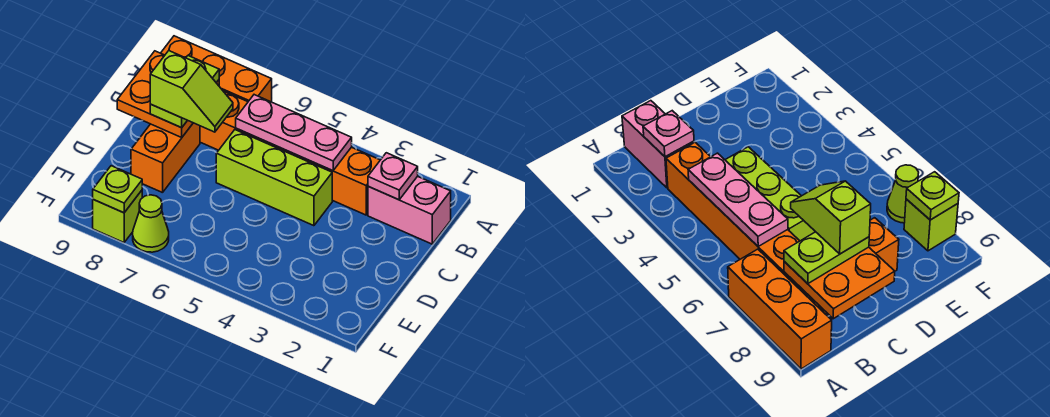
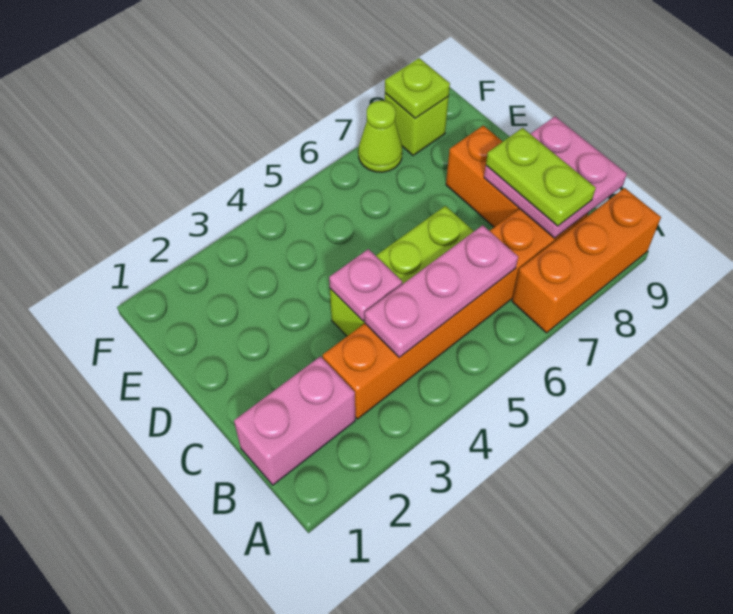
pink plate B2 level 2 -> pink plate C4 level 2
orange plate B8:C9 level 2 -> pink plate B8:C9 level 2
lime slope C7:C8 level 4 top 8 -> none

